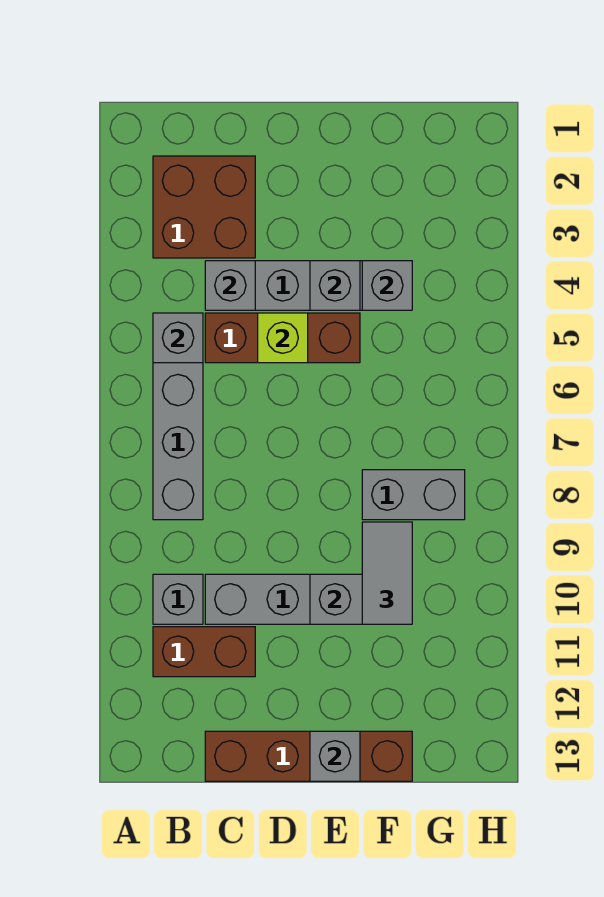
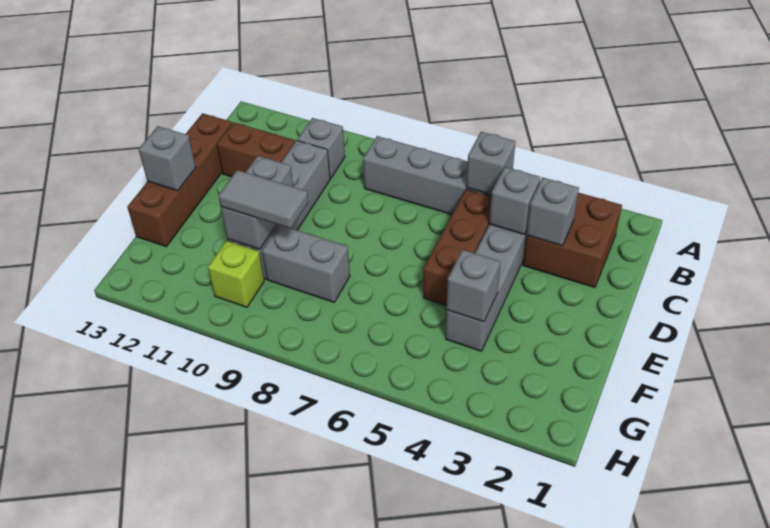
brown brick B11:C11 level 1 -> brown brick C11:C12 level 1
lime brick D5 level 2 -> lime brick G10 level 1
grey brick E4 level 2 -> grey brick C3 level 2
grey brick F8:G8 level 1 -> grey brick F8:F9 level 1

